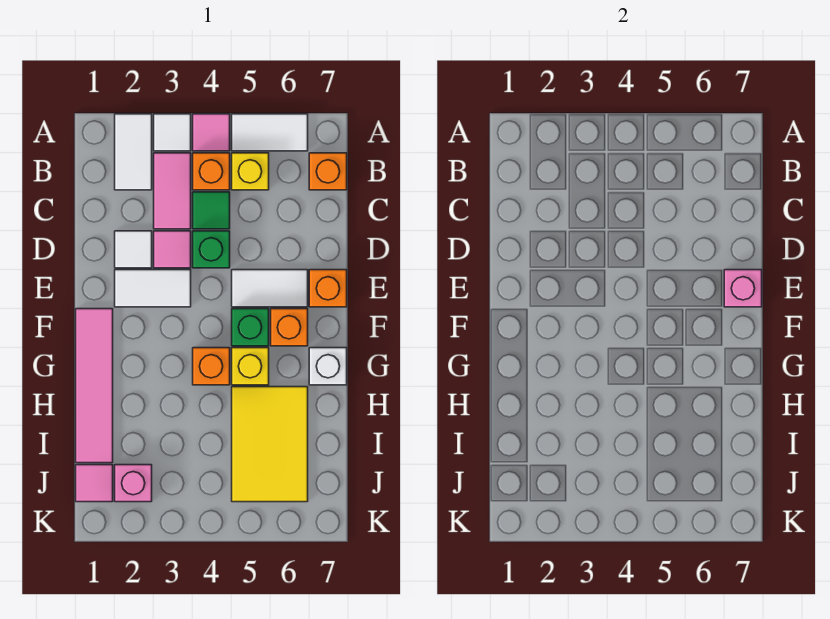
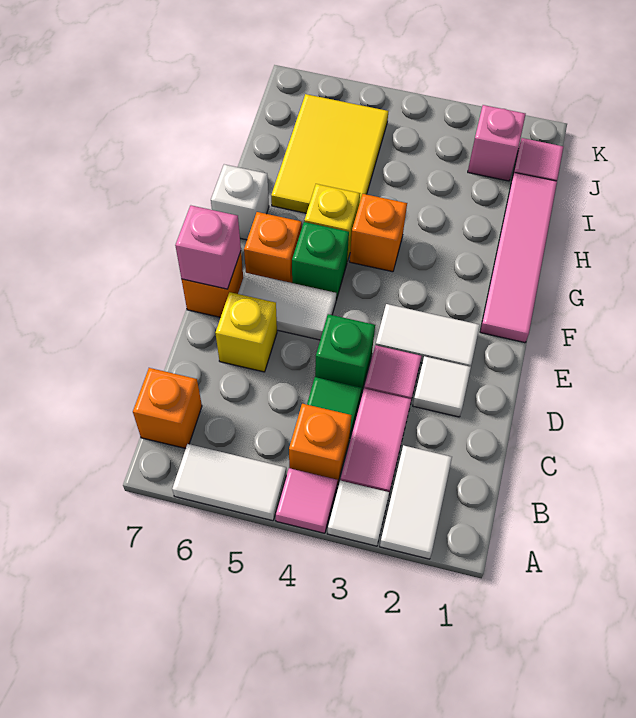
yellow brick B5 level 1 -> yellow brick D6 level 1

